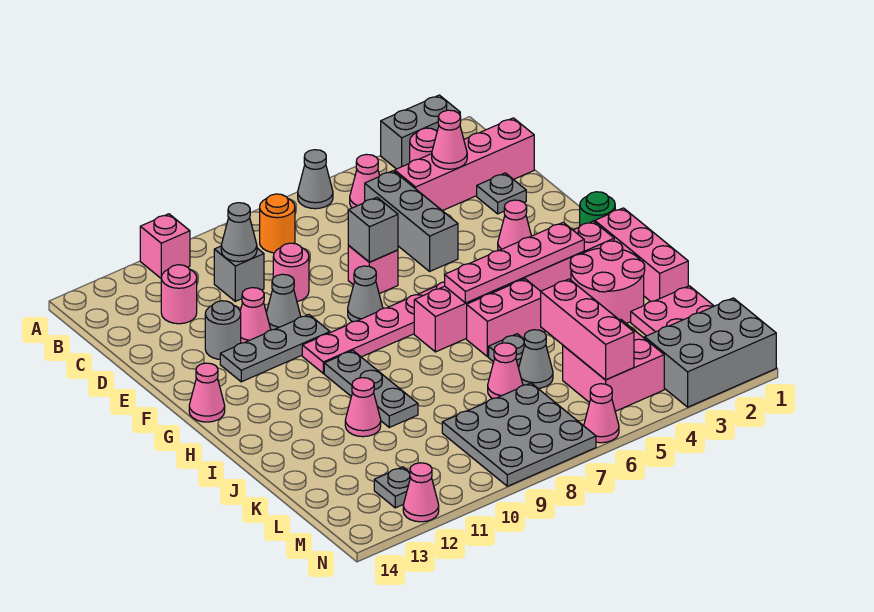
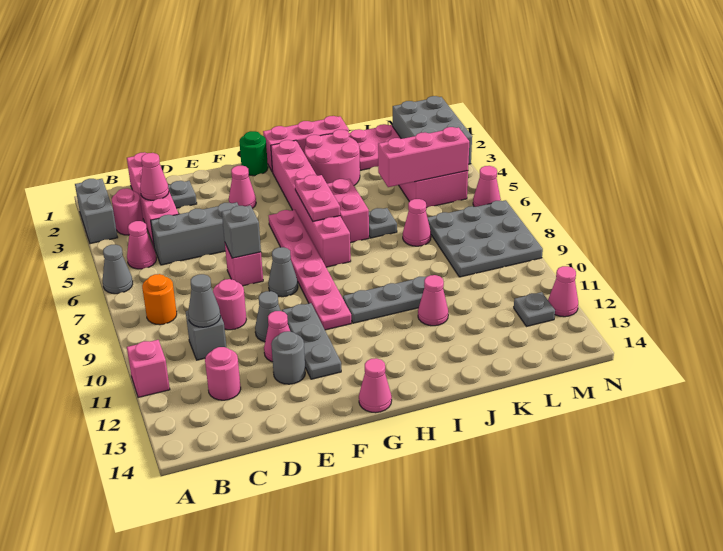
pink plate H3:H6 level 2 -> pink plate H5:H6 level 2
grey cone K6 level 1 -> none

